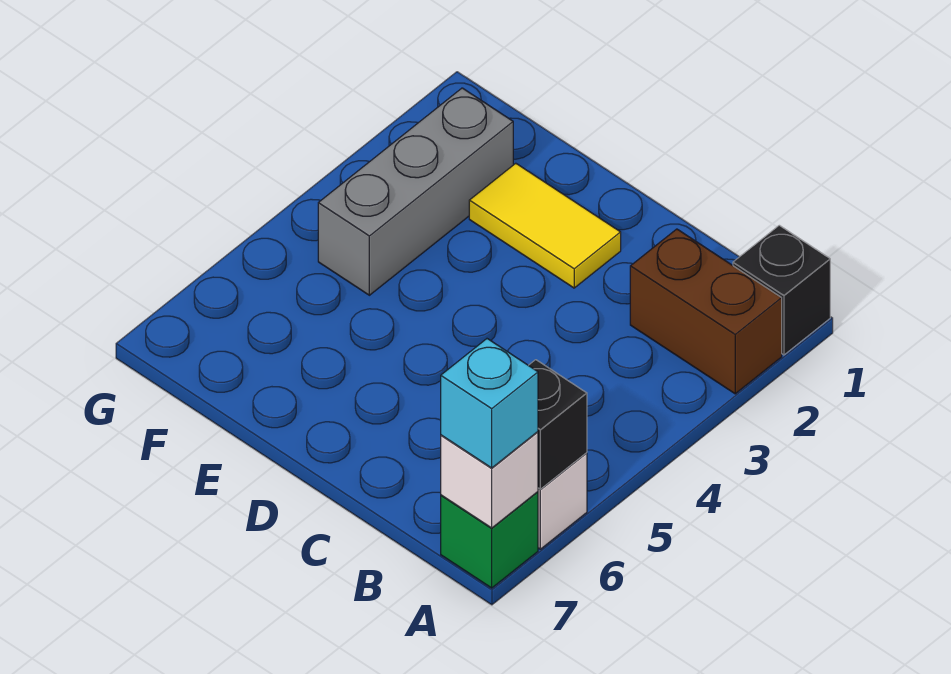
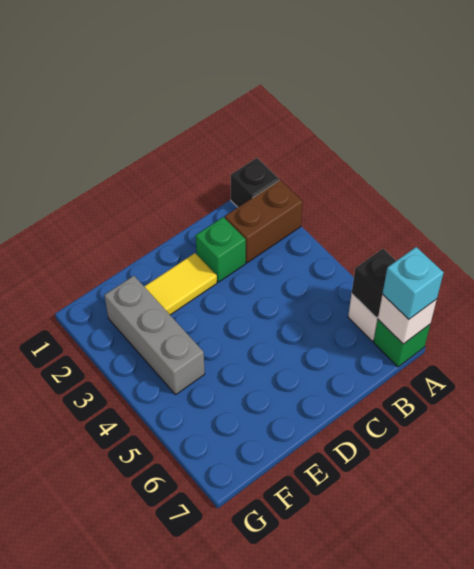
none -> green brick C2 level 1

